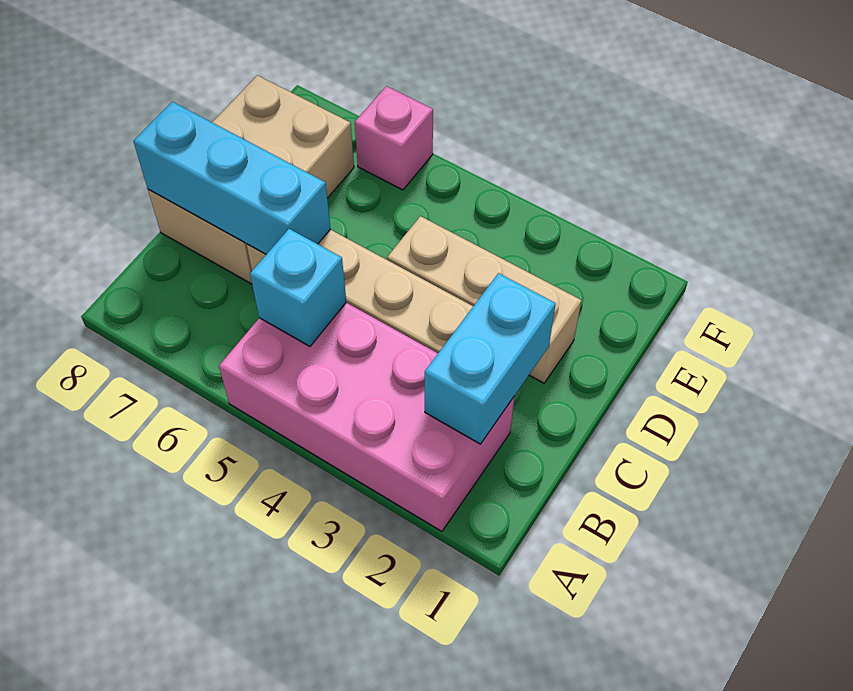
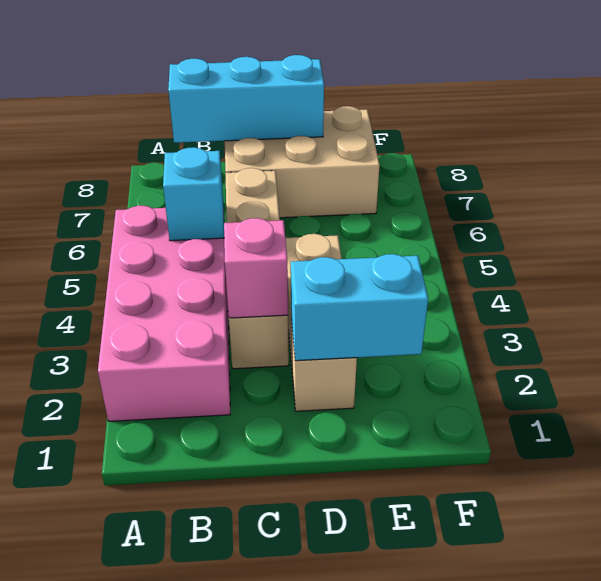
cyan brick B2:C2 level 2 -> cyan brick D2:E2 level 2
cyan brick C6:C8 level 2 -> cyan brick B8:D8 level 2
pink brick F6 level 1 -> pink brick C3 level 2

